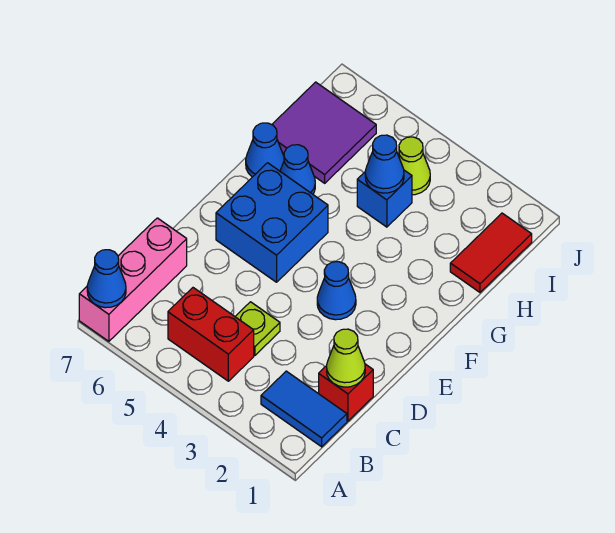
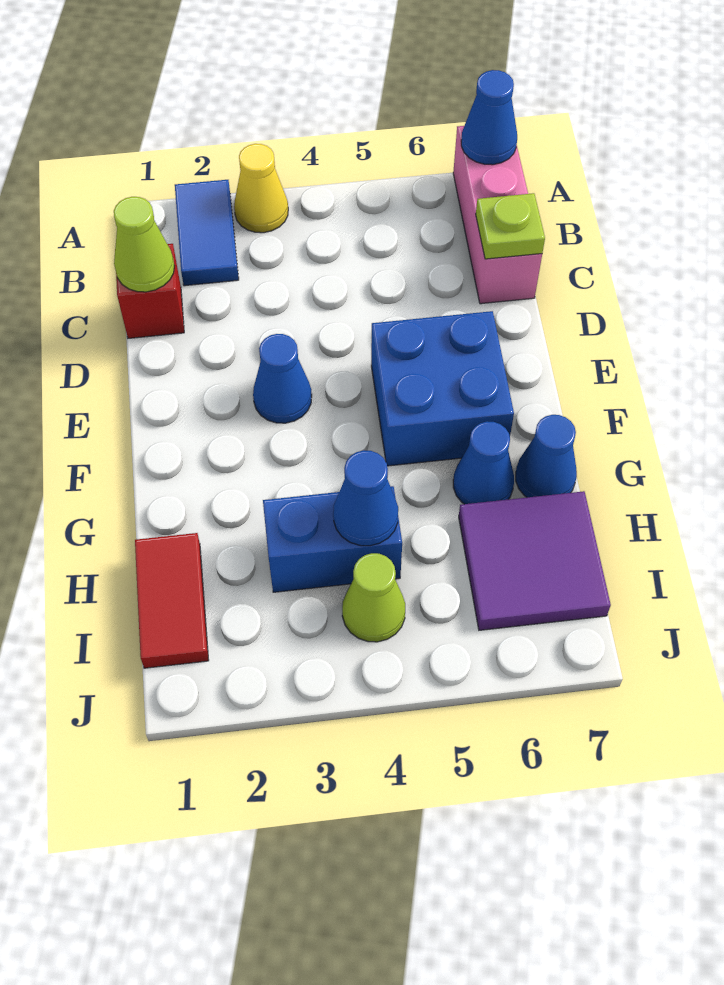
none -> yellow cone A3 level 1
blue tile B1:B2 level 1 -> blue tile A2:B2 level 1
red brick B4:B5 level 1 -> none
lime plate C4 level 1 -> lime plate C7 level 2
blue brick H4 level 1 -> blue brick H3:H4 level 1

